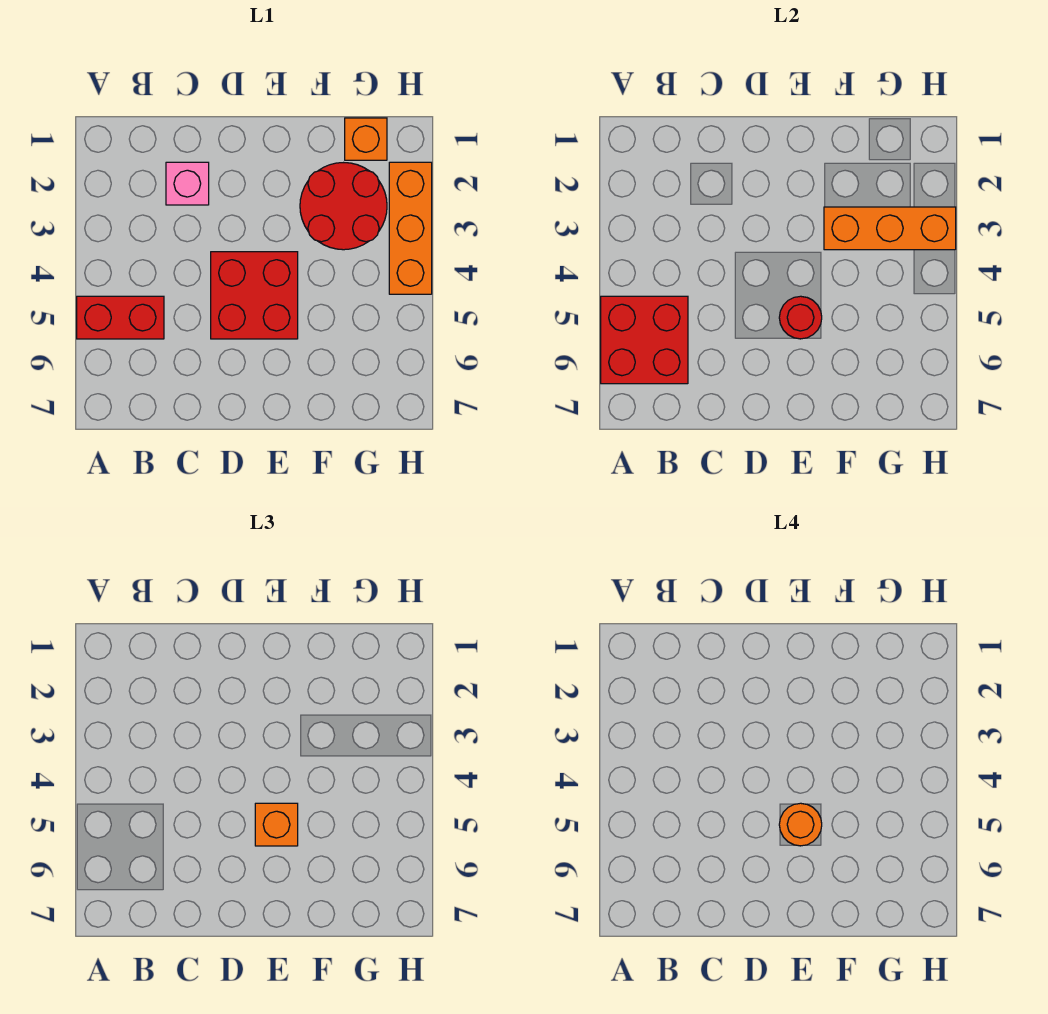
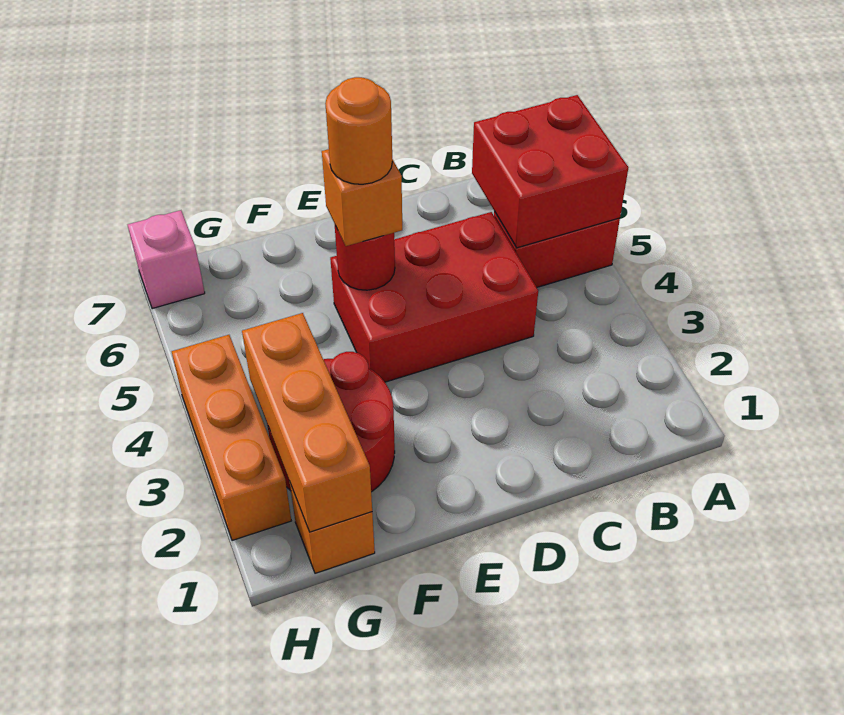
pink brick C2 level 1 -> pink brick H7 level 1
red brick D4:E5 level 1 -> red brick C4:E5 level 1
orange brick F3:H3 level 2 -> orange brick G1:G3 level 2

